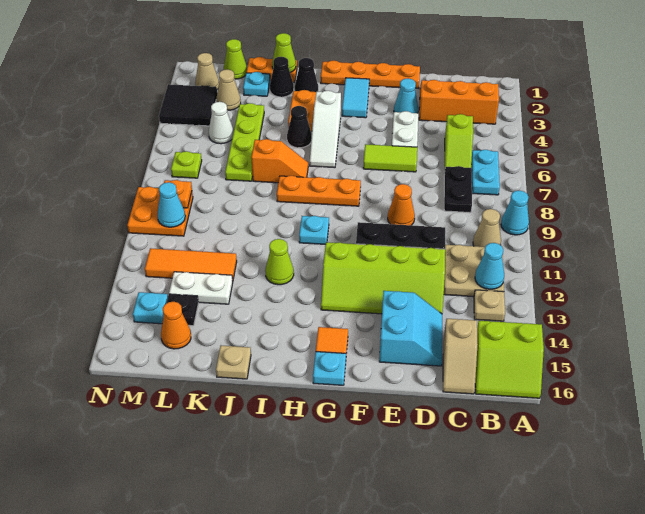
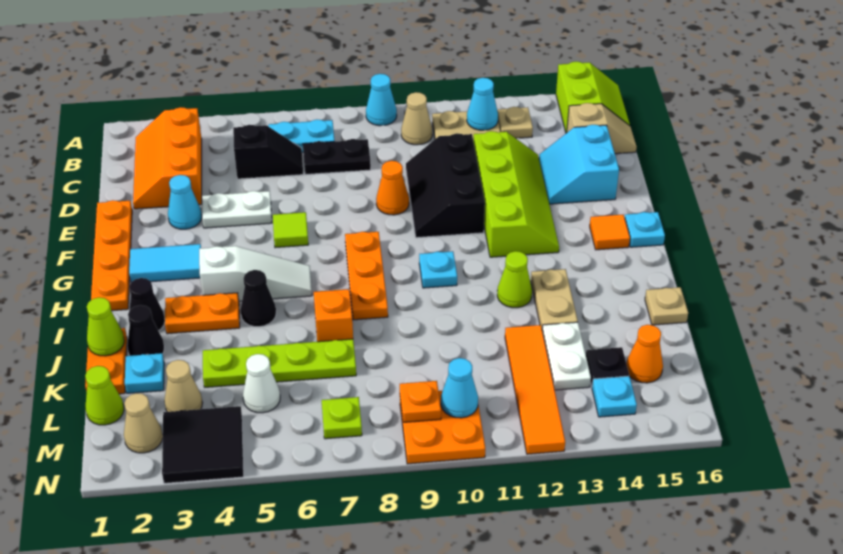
lime slope C5:C6 level 1 top 5 -> black slope C5:C6 level 1 top 5
cyan slope D14:E15 level 1 top E -> cyan slope D14:E15 level 1 top 15
lime tile E6:F6 level 1 -> lime tile F6 level 1
none -> tan plate I13:J13 level 1
orange tile K12:M12 level 1 -> orange tile K12:N12 level 1

